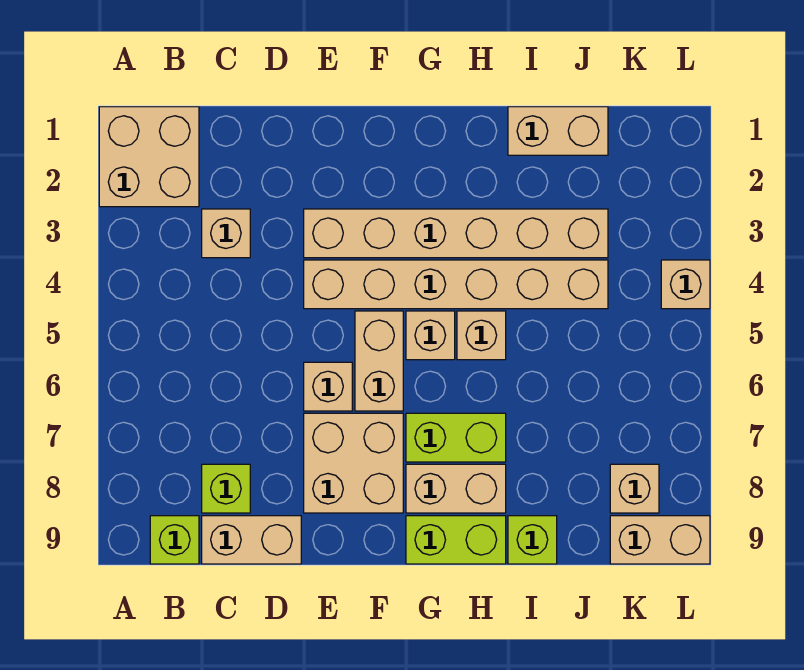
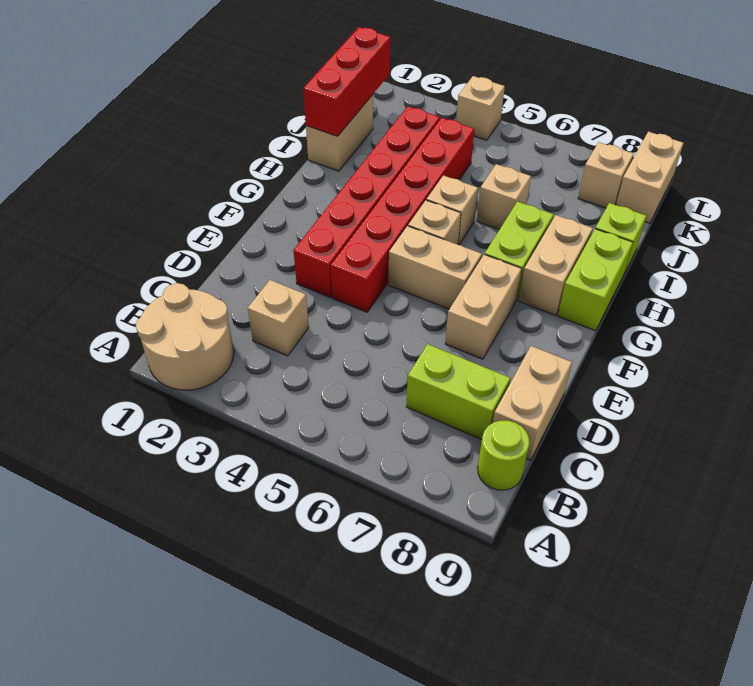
tan brick A1:B2 level 1 -> tan round brick A1:B2 level 1
lime brick B9 level 1 -> lime round brick B9 level 1
lime brick C8 level 1 -> lime brick C7:C8 level 1
tan brick E3:J3 level 1 -> red brick E3:J3 level 1
tan brick E4:J4 level 1 -> red brick E4:J4 level 1
tan brick E6 level 1 -> tan brick I6 level 1
tan brick E7:F8 level 1 -> tan brick E7:F7 level 1
none -> red brick I1:K1 level 2

